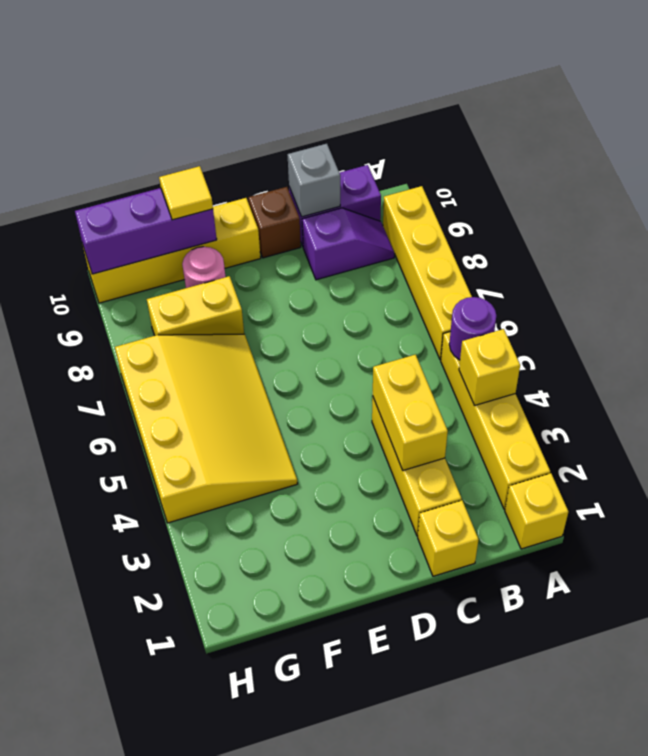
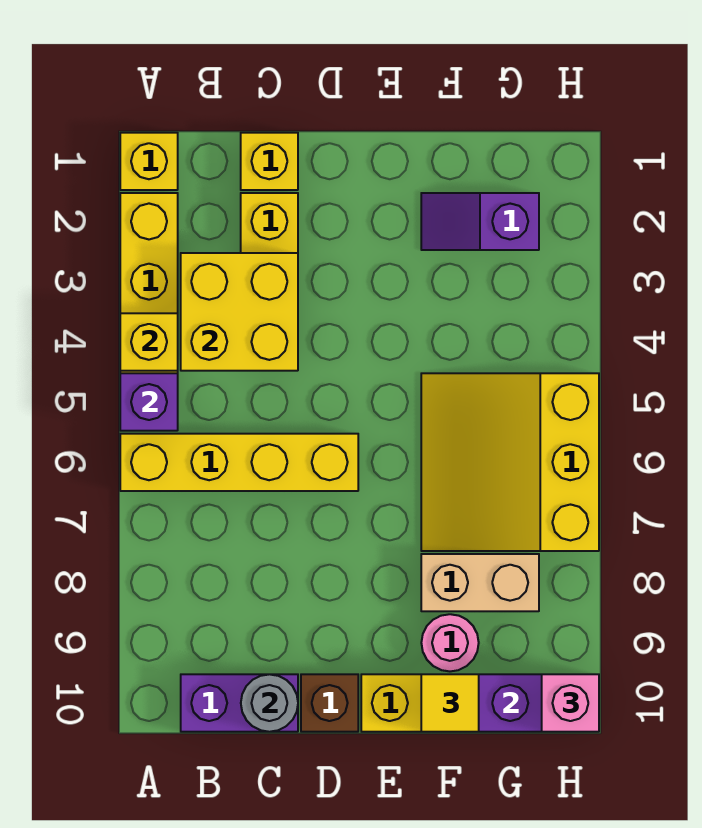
purple round brick A5 level 2 -> purple brick A5 level 2
yellow brick A6:A9 level 1 -> yellow brick A6:D6 level 1
purple slope B9:C9 level 1 top C -> purple slope F2:G2 level 1 top G
yellow brick C3:C4 level 2 -> yellow brick B3:C4 level 2
grey brick C10 level 2 -> grey round brick C10 level 2
yellow slope F4:H7 level 1 top H -> yellow slope F5:H7 level 1 top H
yellow brick F8:G8 level 1 -> tan brick F8:G8 level 1
none -> pink brick H10 level 3

